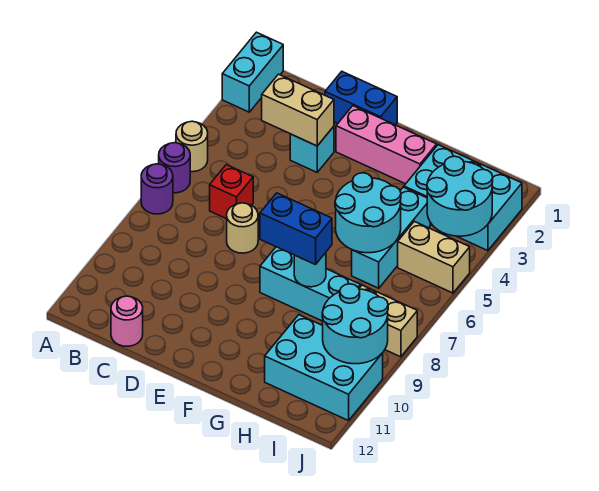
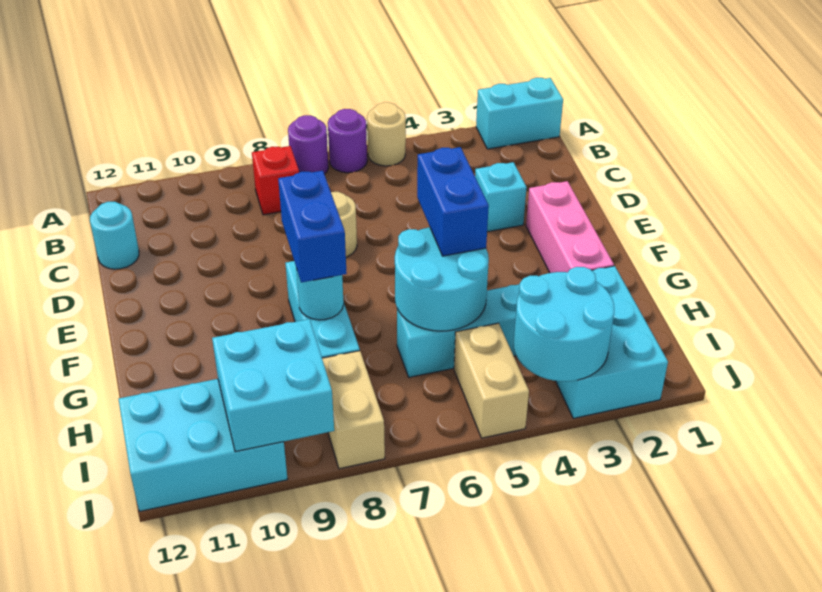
tan brick C3:D3 level 2 -> none
red brick C6 level 1 -> red brick B8 level 1
pink round brick C12 level 1 -> cyan round brick C12 level 1
blue brick D1:E1 level 1 -> blue brick F5:G5 level 3
cyan brick H10:J11 level 1 -> cyan brick I10:J12 level 1
cyan round brick I9:J10 level 2 -> cyan brick I9:J10 level 2

